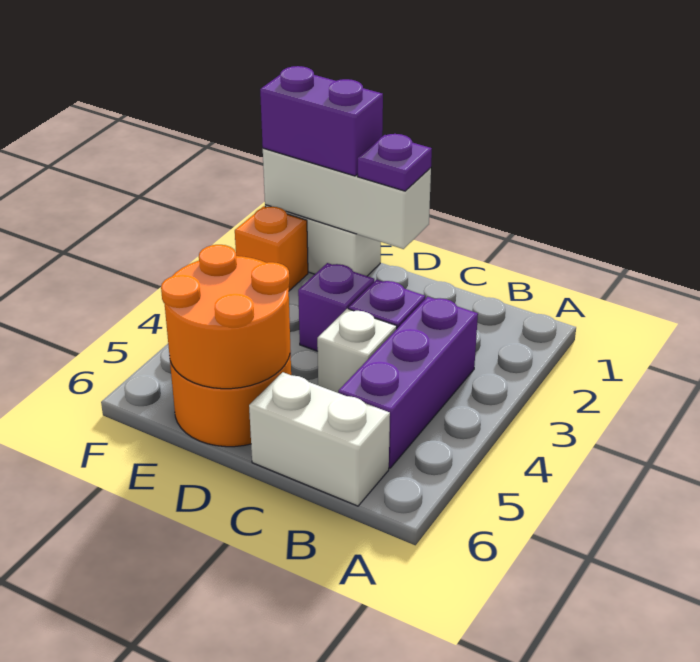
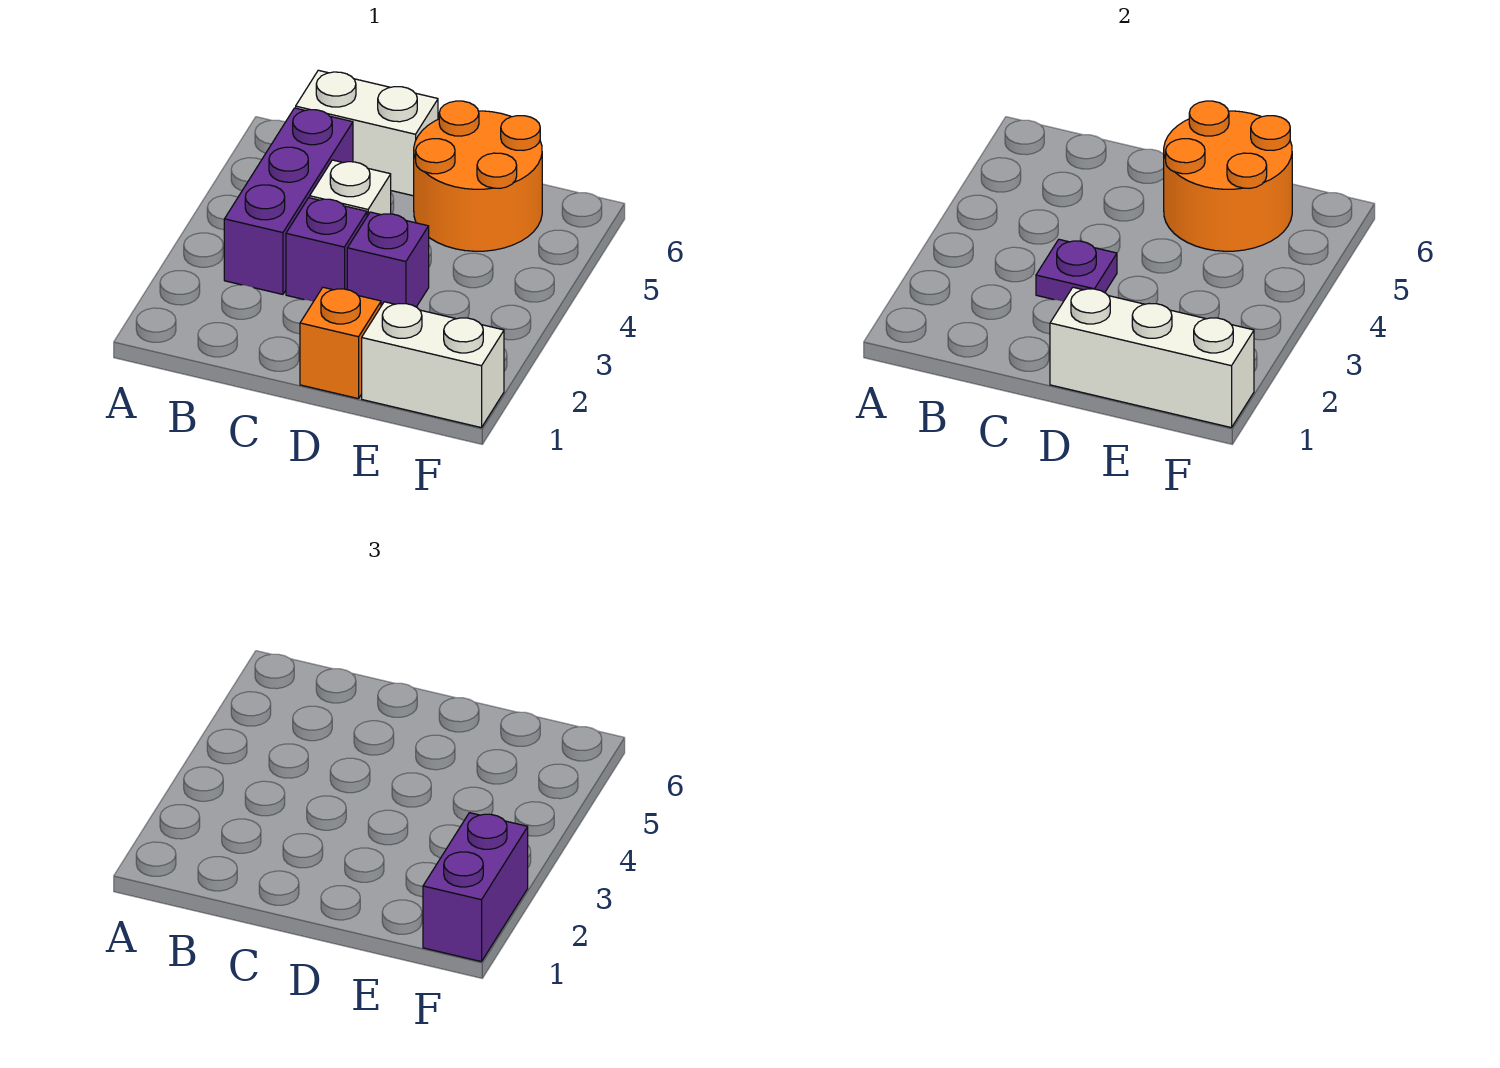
purple plate D1 level 3 -> purple plate C3 level 2
purple brick E1:F1 level 3 -> purple brick F1:F2 level 3
orange brick F2 level 1 -> orange brick D1 level 1

